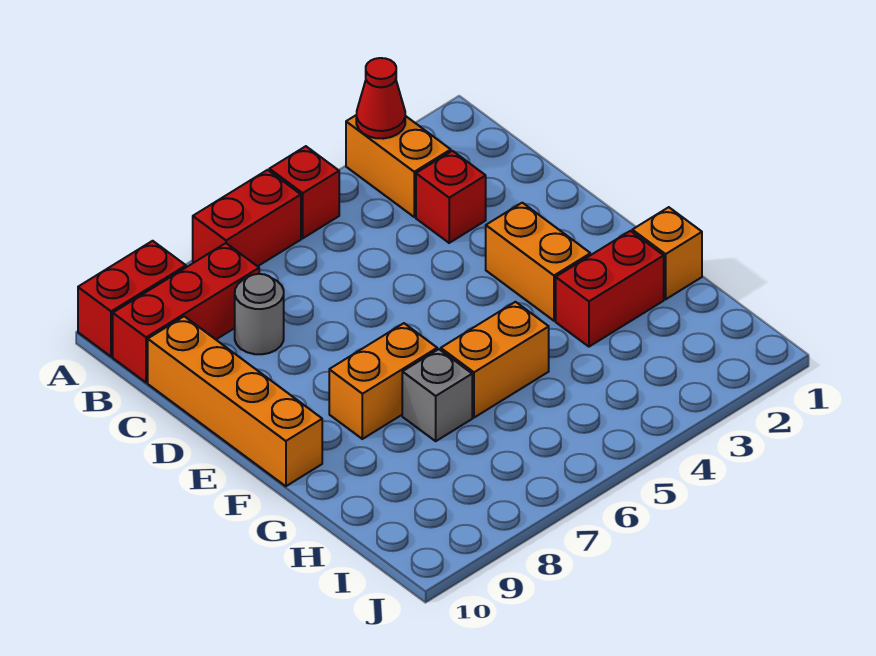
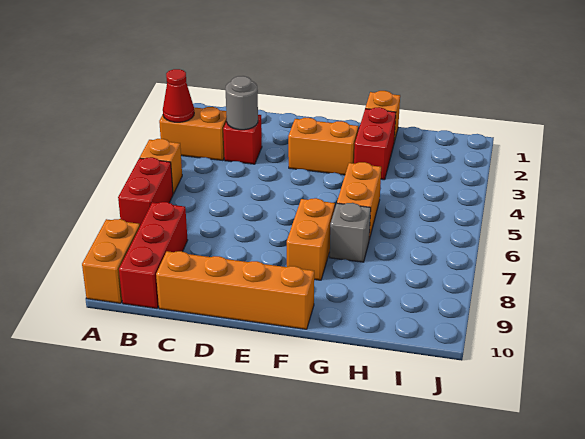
red brick A5 level 1 -> orange brick A5 level 1
red brick A9:A10 level 1 -> orange brick A9:A10 level 1
grey round brick C8 level 1 -> grey round brick C3 level 2

